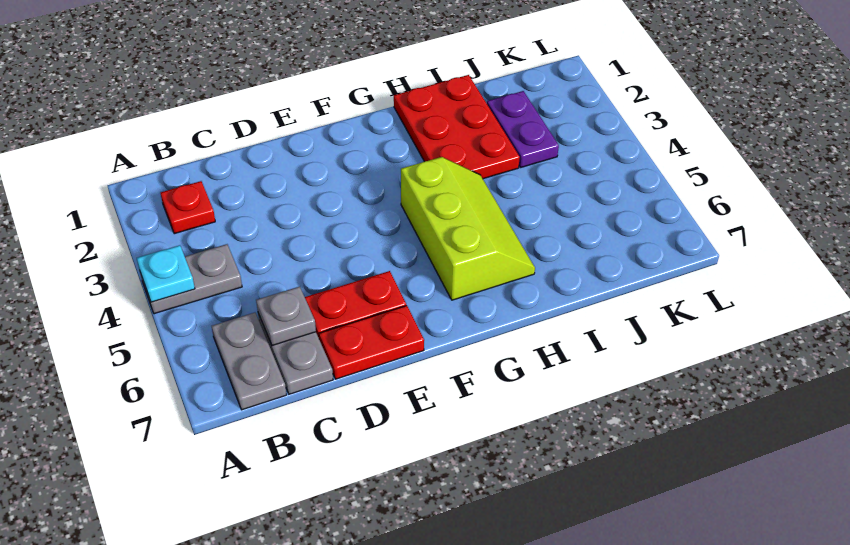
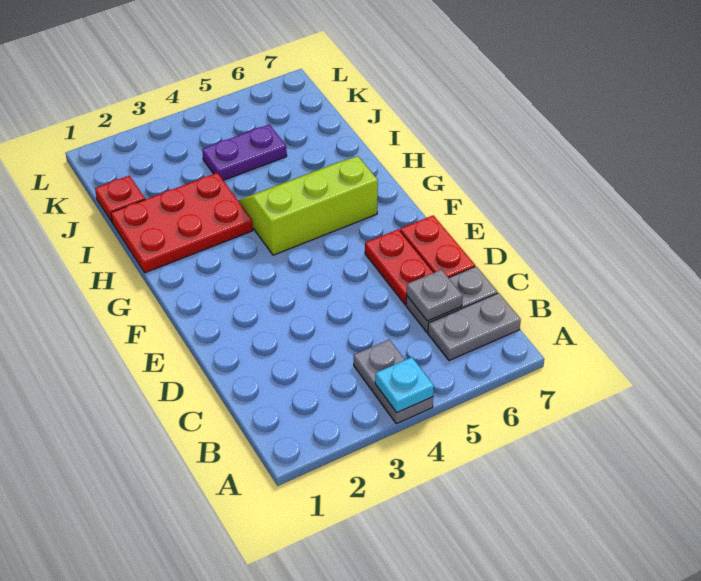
red plate B2 level 1 -> red plate J1 level 1
purple plate J2:J3 level 1 -> purple plate J4:J5 level 1

